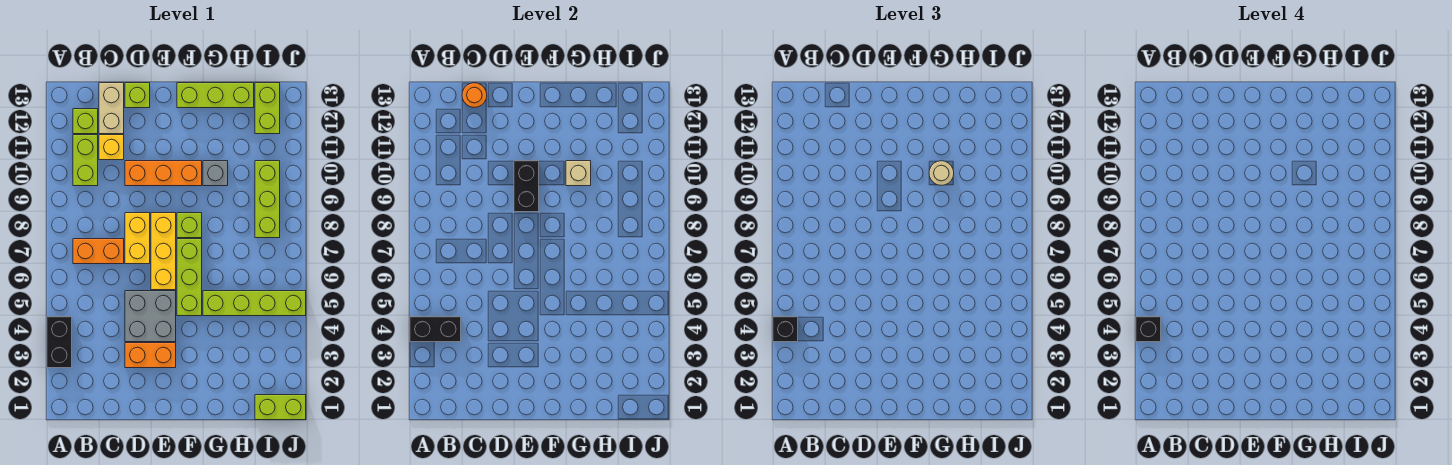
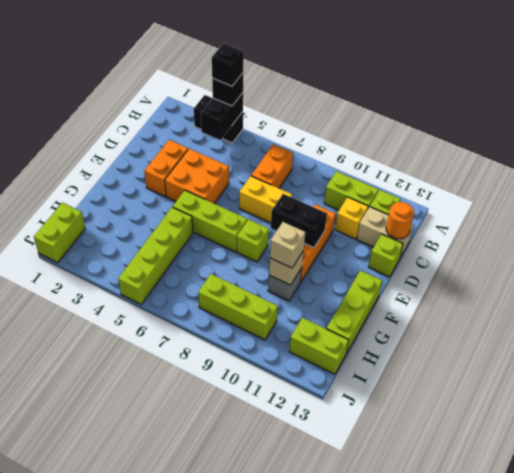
grey brick D4:E5 level 1 -> orange brick D4:E5 level 1
yellow brick E6:E8 level 1 -> none
tan round brick G10 level 3 -> tan brick G10 level 3

